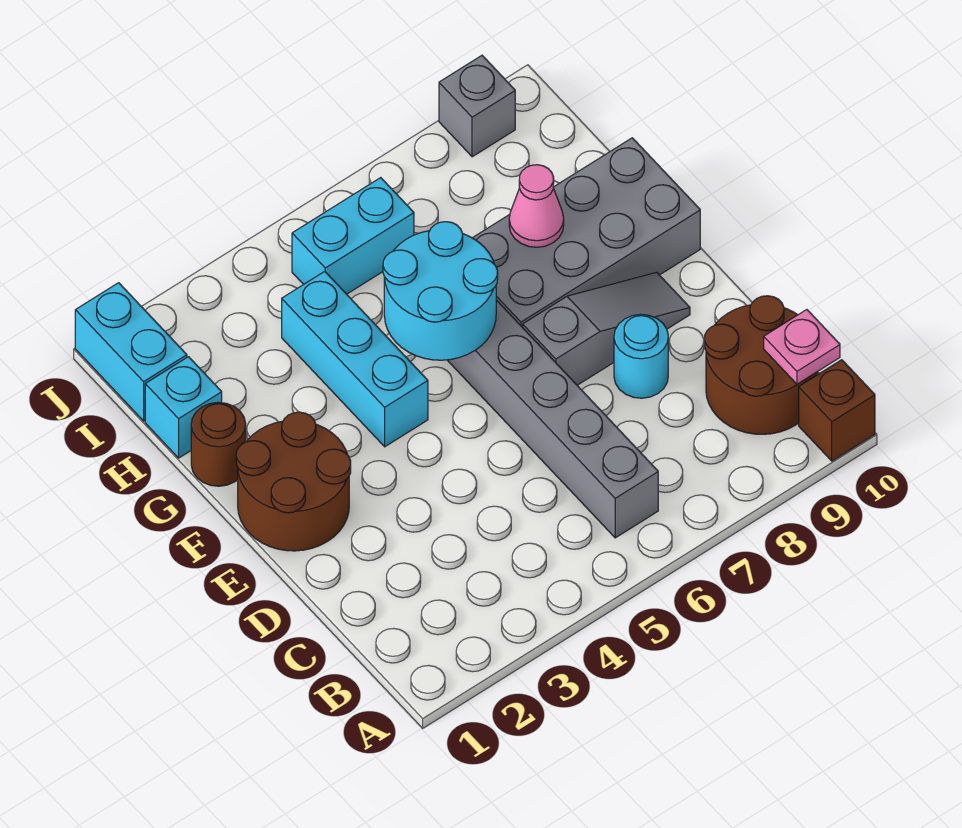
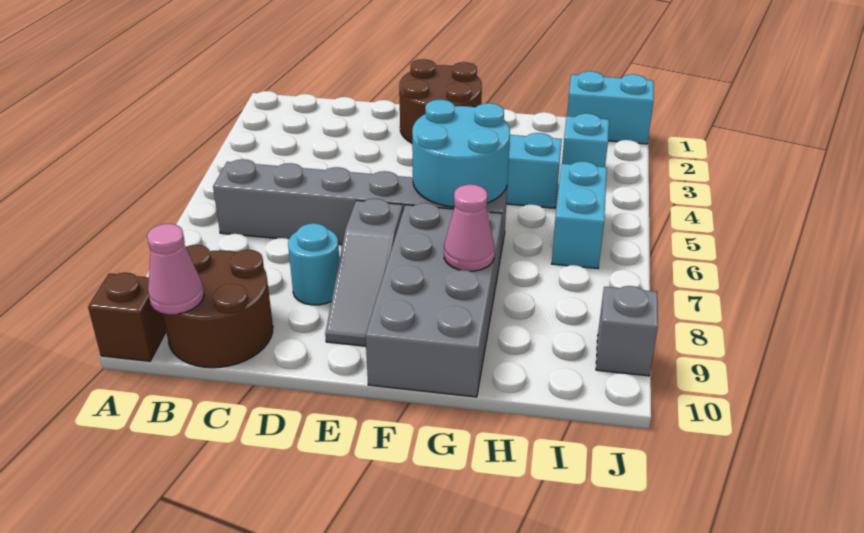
pink plate B10 level 2 -> pink cone B10 level 2
brown round brick G1 level 1 -> none
cyan brick H1 level 1 -> cyan brick I3 level 1

